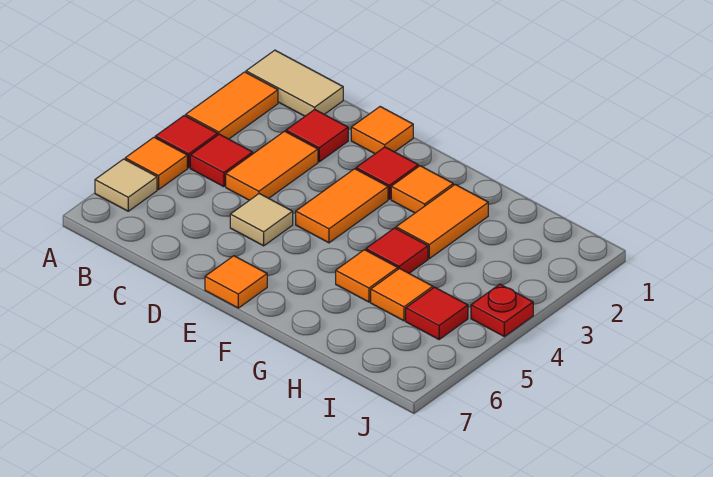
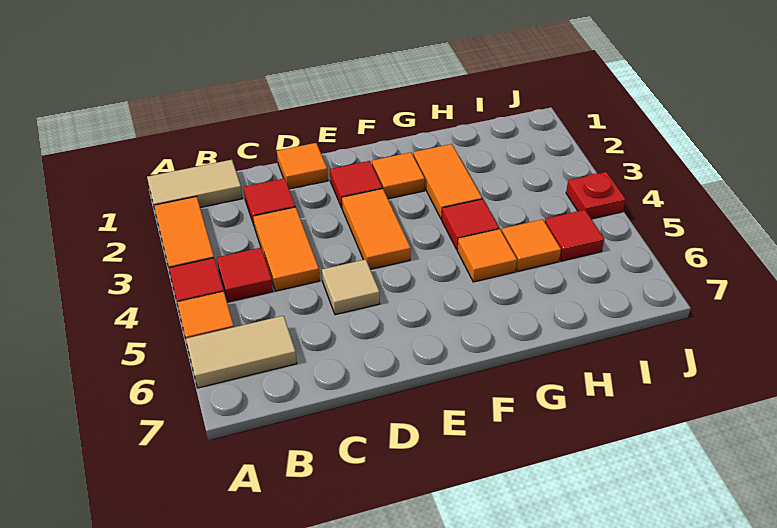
tan tile A6 level 1 -> tan tile A6:B6 level 1
orange tile E7 level 1 -> none

